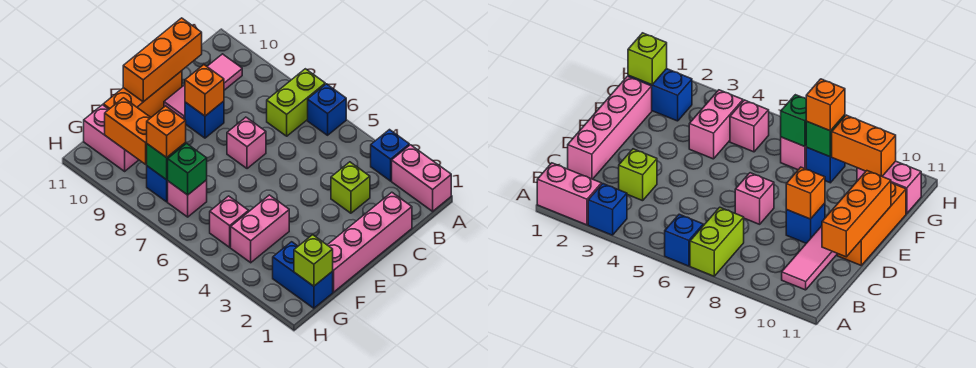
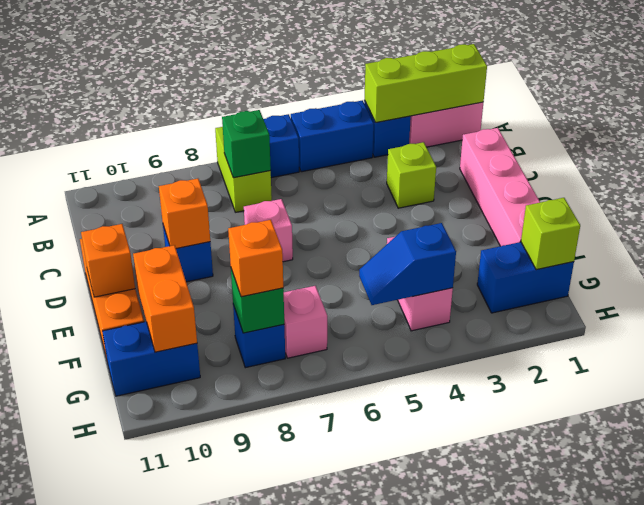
none -> lime brick A1:A3 level 2
none -> blue brick A4:A5 level 1
pink tile B10:D10 level 1 -> none
orange brick C11:E11 level 2 -> orange brick E11 level 2
none -> blue slope G4:G5 level 2 top 4
pink brick G5 level 1 -> none
green brick G7 level 2 -> green brick B7 level 2
orange brick G9:G10 level 2 -> orange brick F10:G10 level 2
pink brick G10:G11 level 1 -> blue brick G10:G11 level 1

